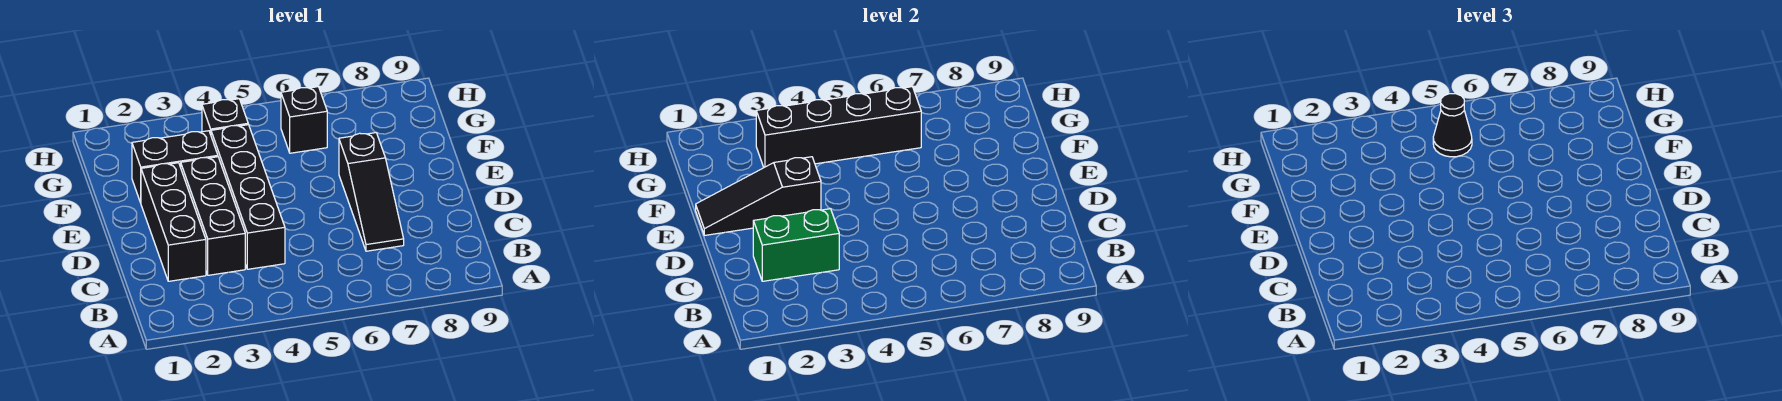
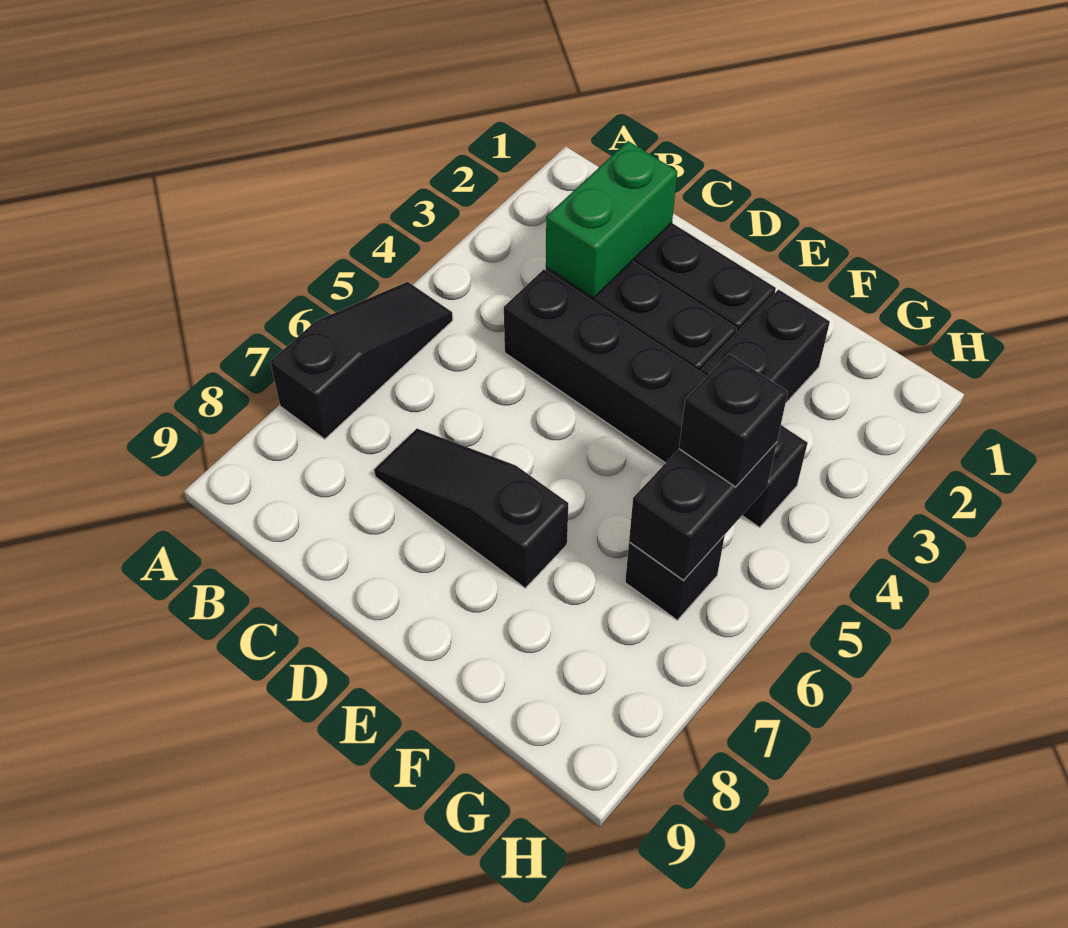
black slope E1:E3 level 2 top 3 -> black slope A5:A7 level 1 top 7
black brick G3:G6 level 2 -> black brick G5:G6 level 2
black cone G5 level 3 -> black brick G5 level 3

